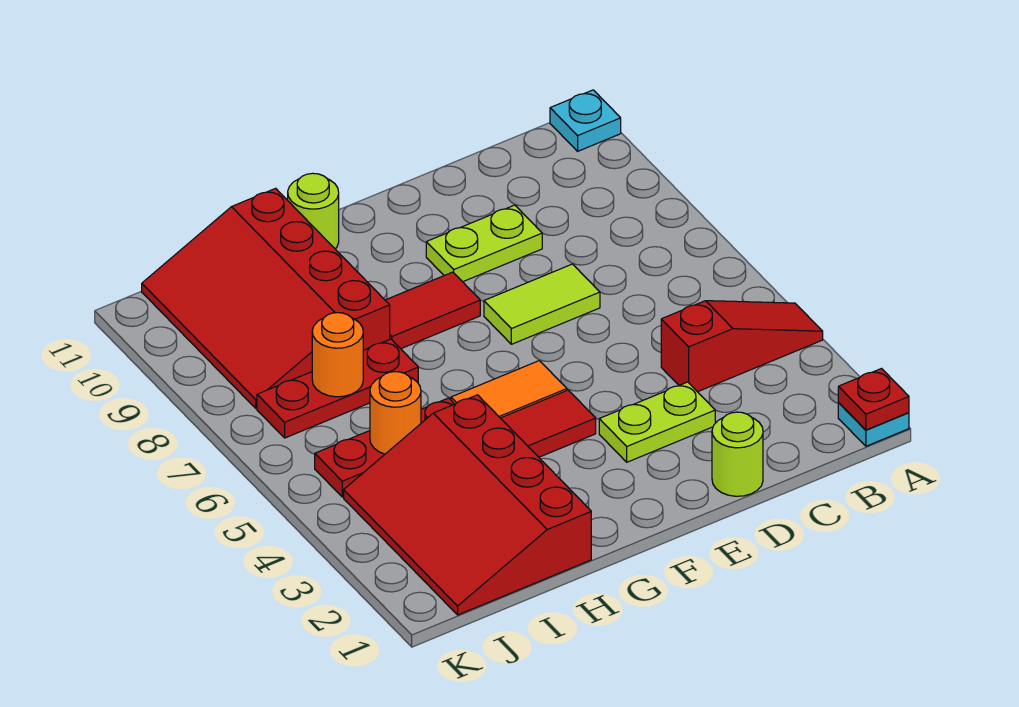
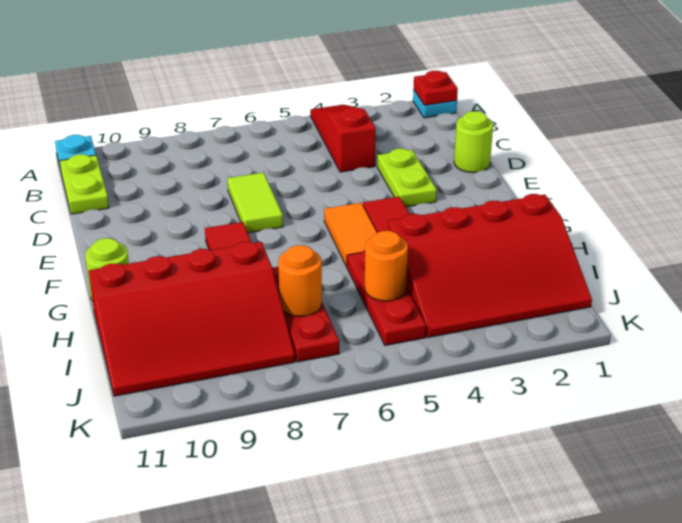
lime plate D9:E9 level 1 -> lime plate B11:C11 level 1

